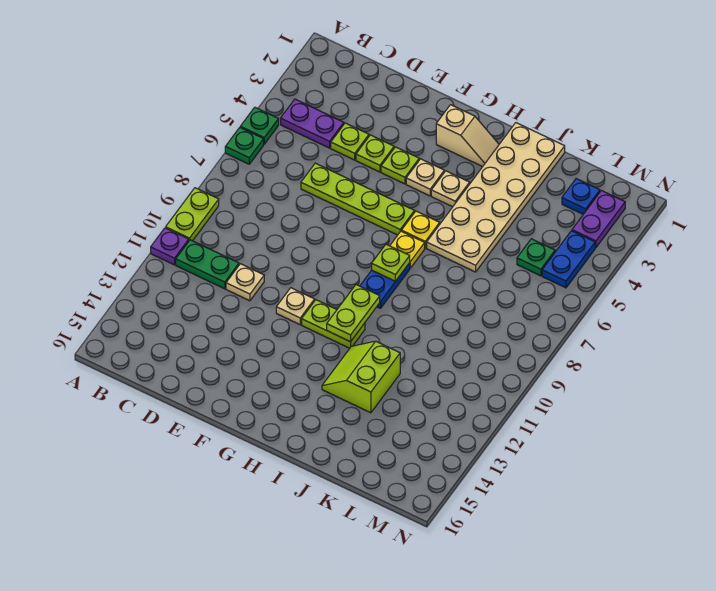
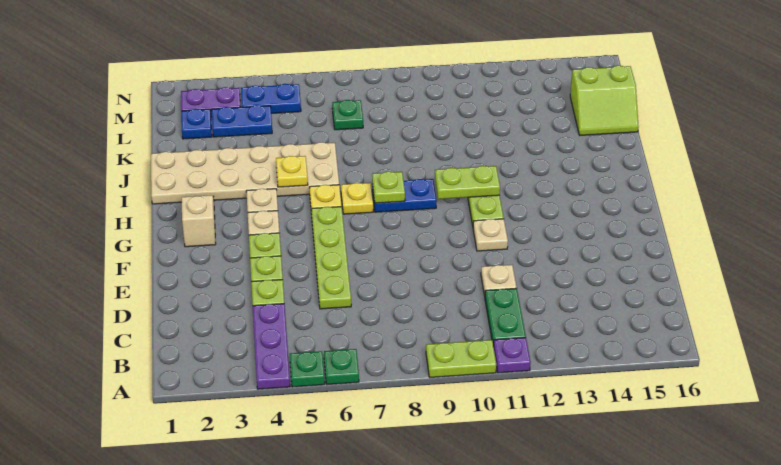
purple plate B4:C4 level 1 -> purple plate A4:C4 level 1
none -> yellow plate I5 level 2
lime slope I12:J13 level 1 top J -> lime slope K15:L16 level 1 top L
none -> blue plate L3:L4 level 1
green plate L5 level 1 -> green plate L7 level 1

